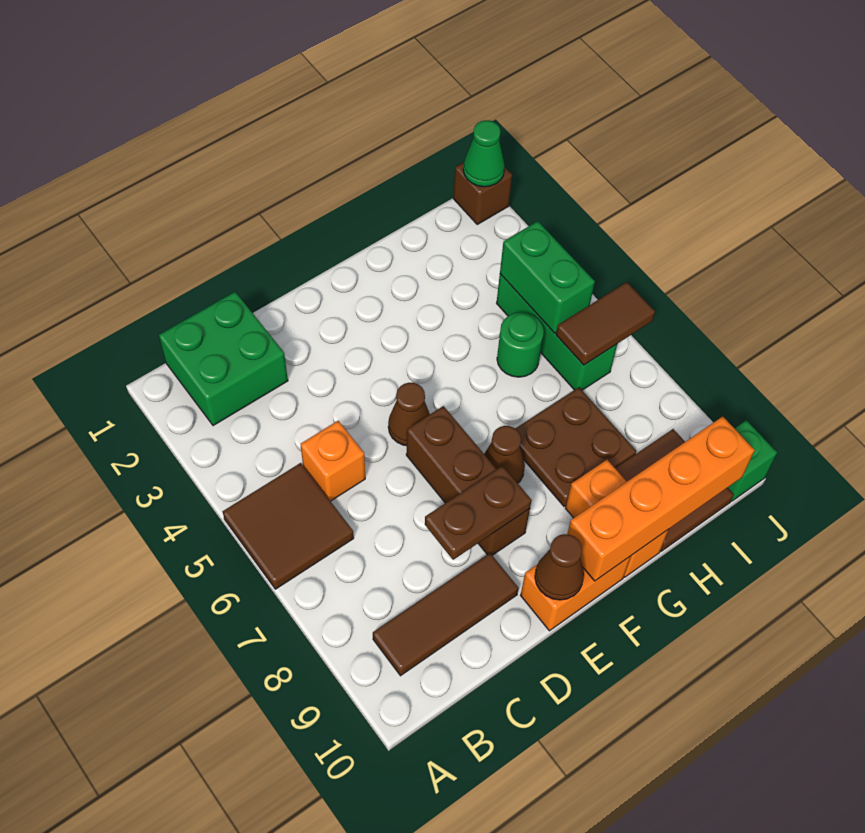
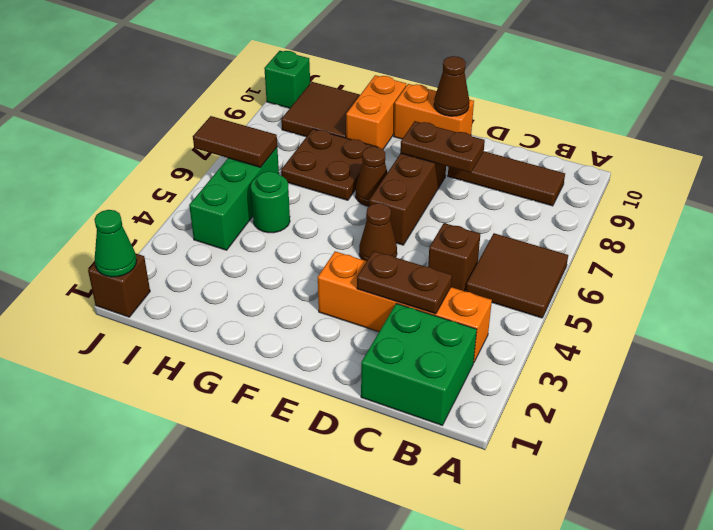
none -> brown plate C3:D3 level 2
orange brick C5 level 1 -> brown brick C5 level 1
orange brick F10:I10 level 2 -> orange brick B3:E3 level 1
green brick I4:I5 level 2 -> none

